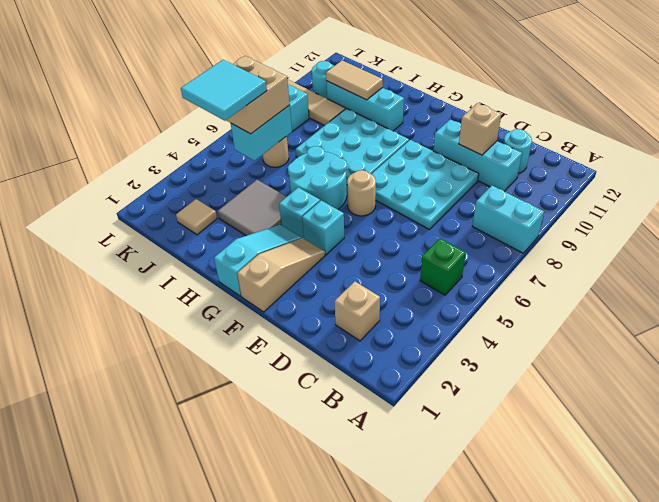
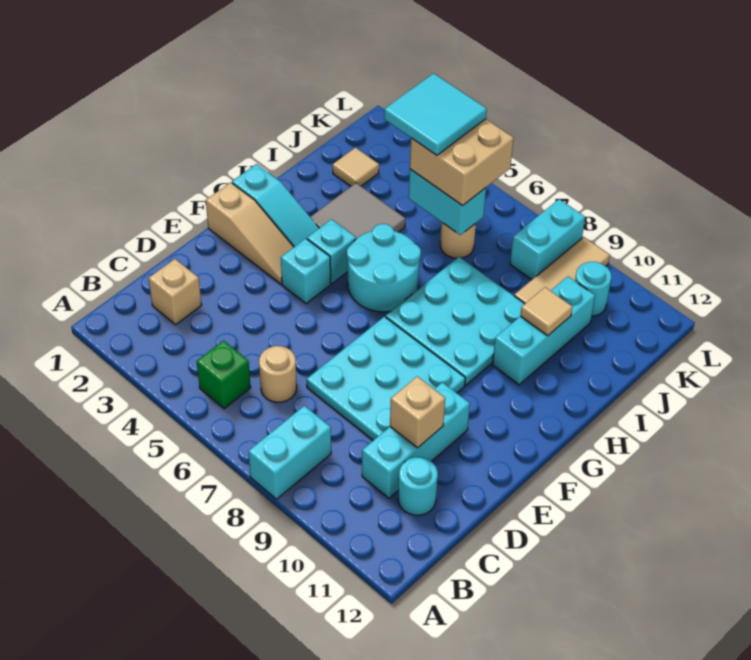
tan round brick F6 level 1 -> tan round brick C6 level 1
tan tile I10:J10 level 2 -> tan tile I10 level 2

